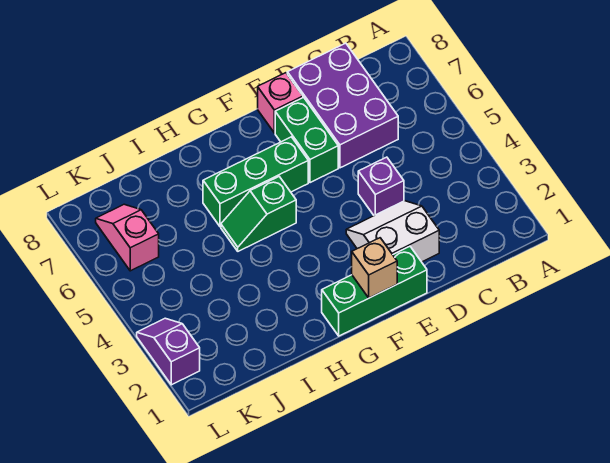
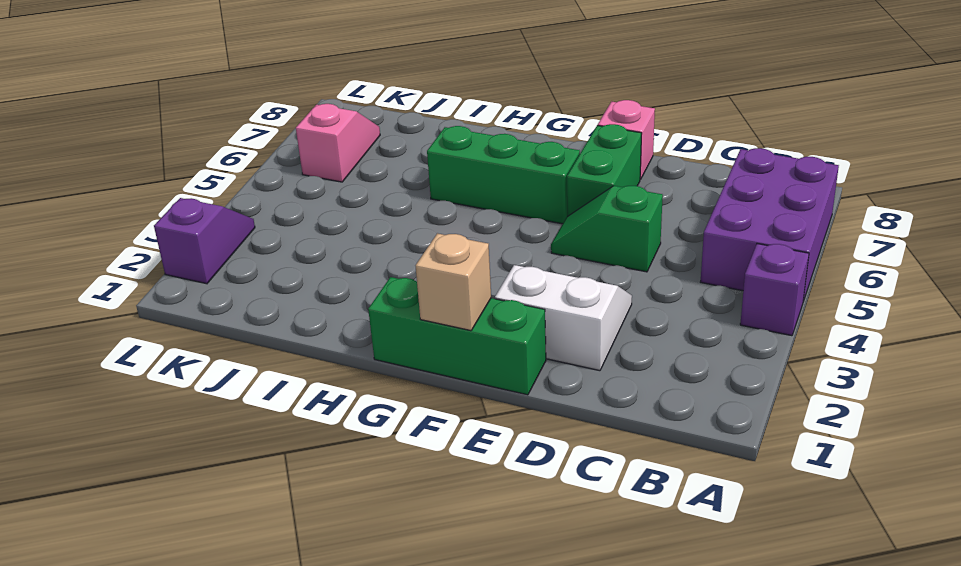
purple brick C6:D8 level 1 -> purple brick A5:B7 level 1
purple brick D4 level 1 -> purple brick A4 level 1
green slope G5:H5 level 1 top G -> green slope D5:E5 level 1 top D

